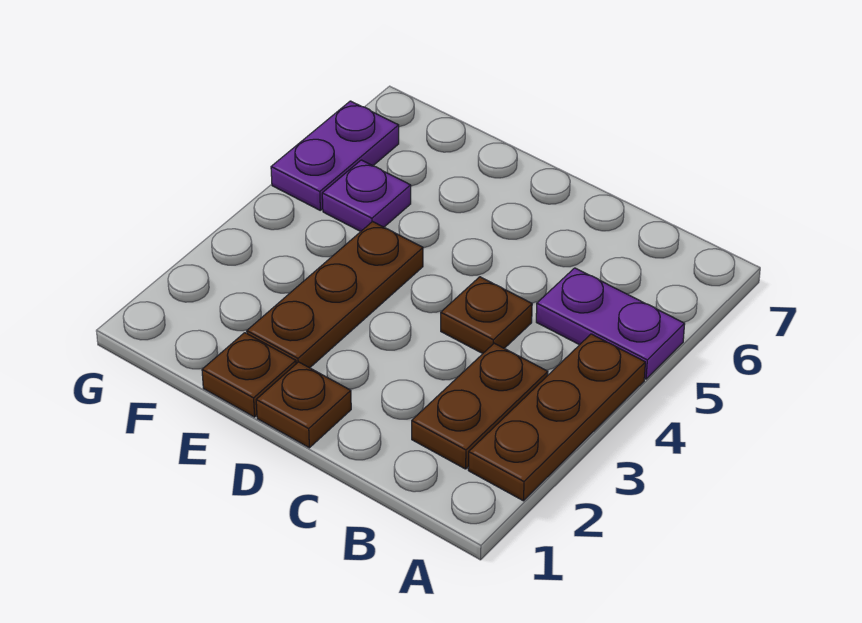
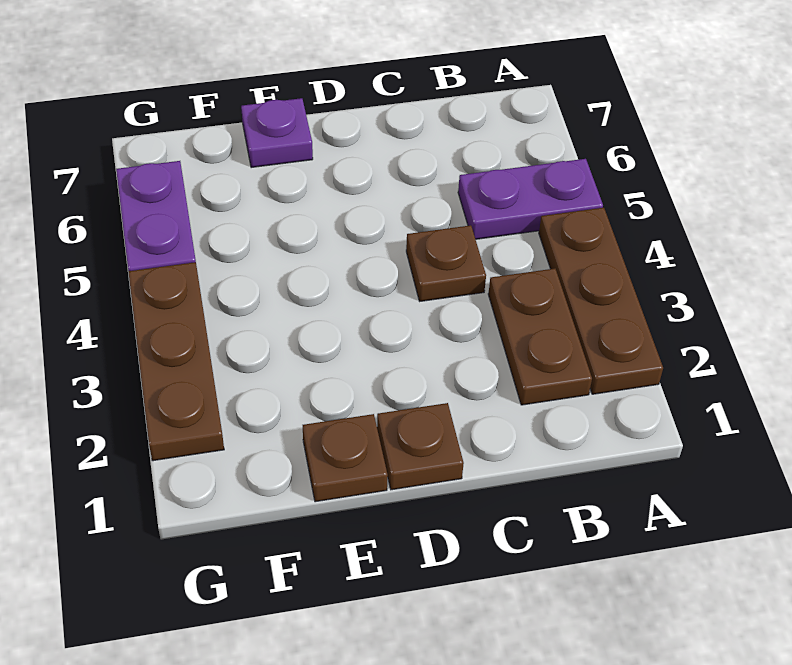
brown plate E2:E4 level 1 -> brown plate G2:G4 level 1
purple plate F5 level 1 -> purple plate E7 level 1

